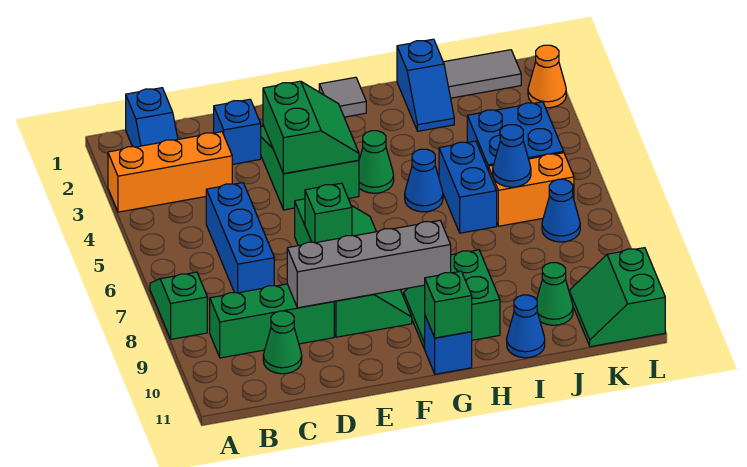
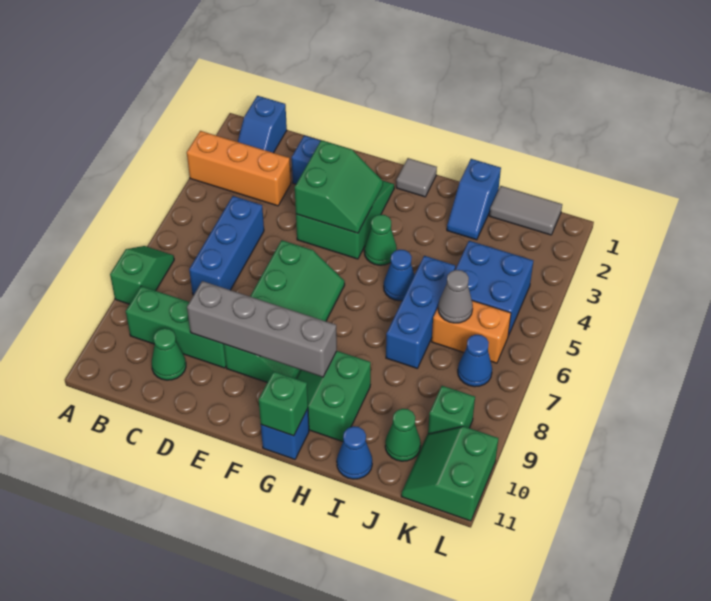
green brick E7 level 2 -> green brick K9 level 1
blue brick I5:I6 level 1 -> blue brick I5:I7 level 1
blue cone J6 level 2 -> grey cone J6 level 2
orange cone L2 level 1 -> none

